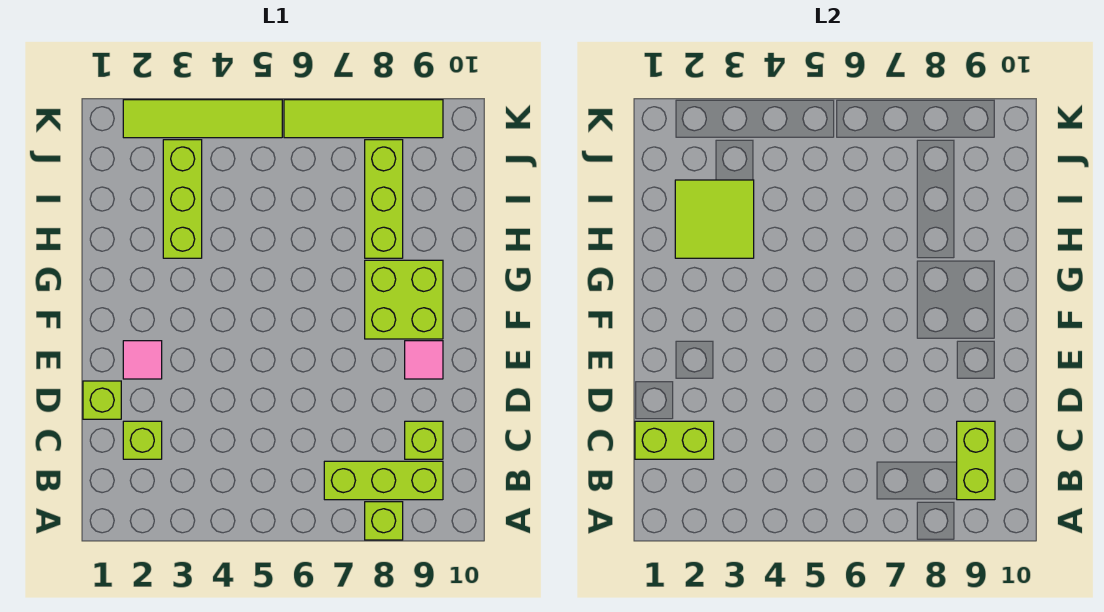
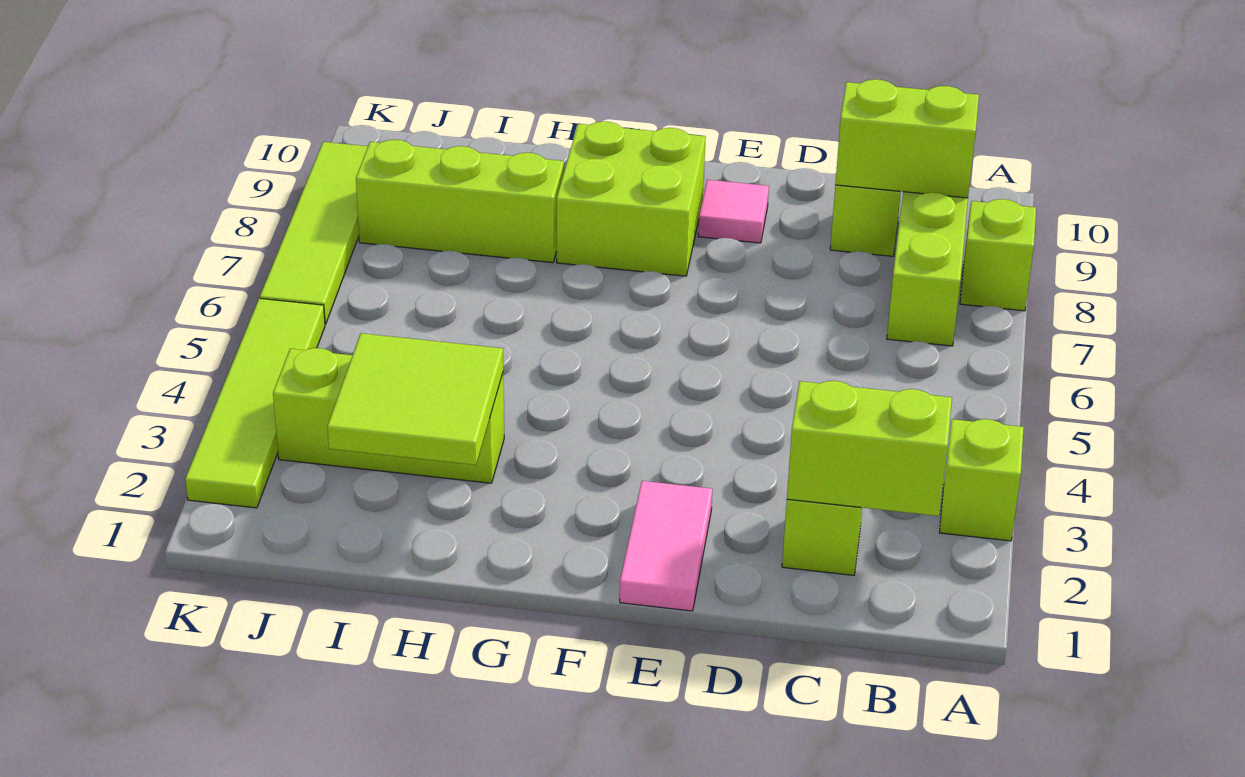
lime brick C1:C2 level 2 -> lime brick B2:C2 level 2
lime brick D1 level 1 -> lime brick A3 level 1
pink tile E2 level 1 -> pink tile E1:E2 level 1

